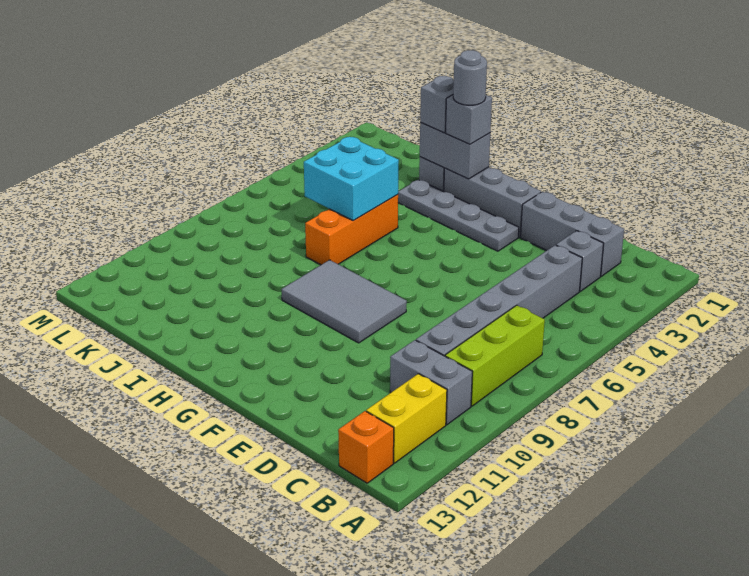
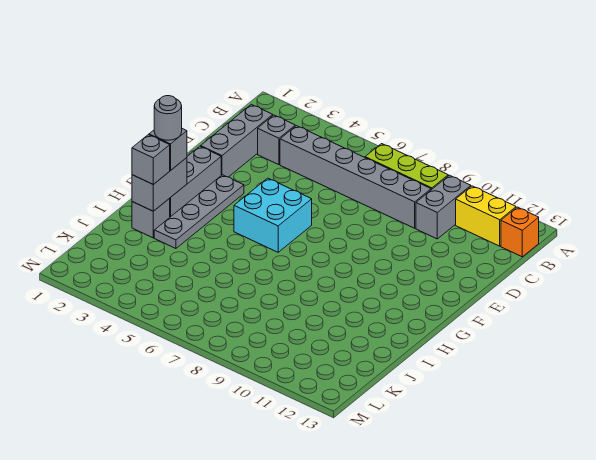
grey tile F8:H9 level 1 -> none
orange brick I5:I7 level 1 -> none
cyan brick I5:J6 level 2 -> cyan brick F5:G6 level 1

